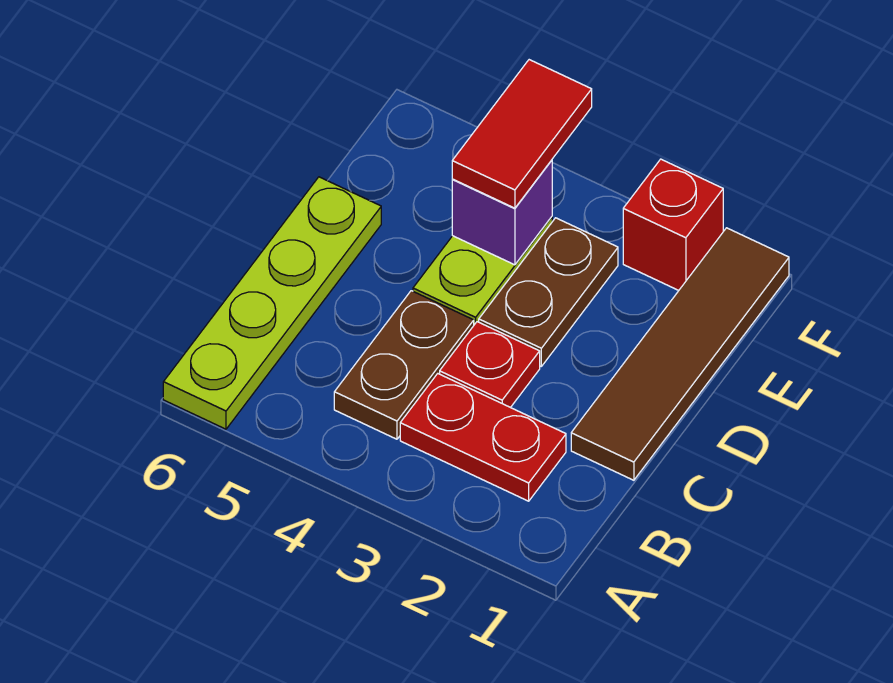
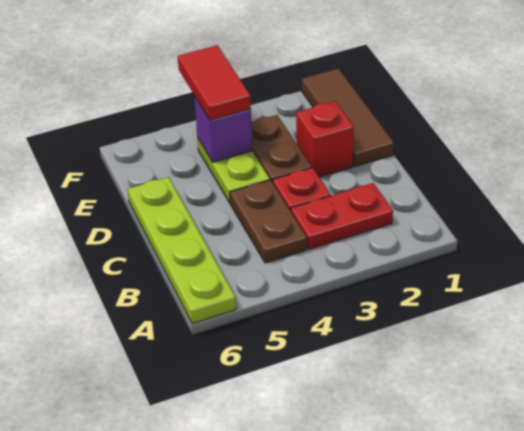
brown tile C1:F1 level 1 -> brown tile D1:F1 level 1
red brick F2 level 1 -> red brick D2 level 1

